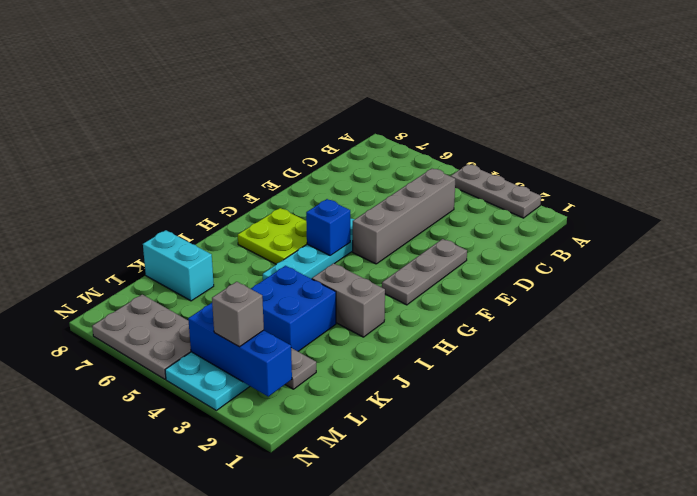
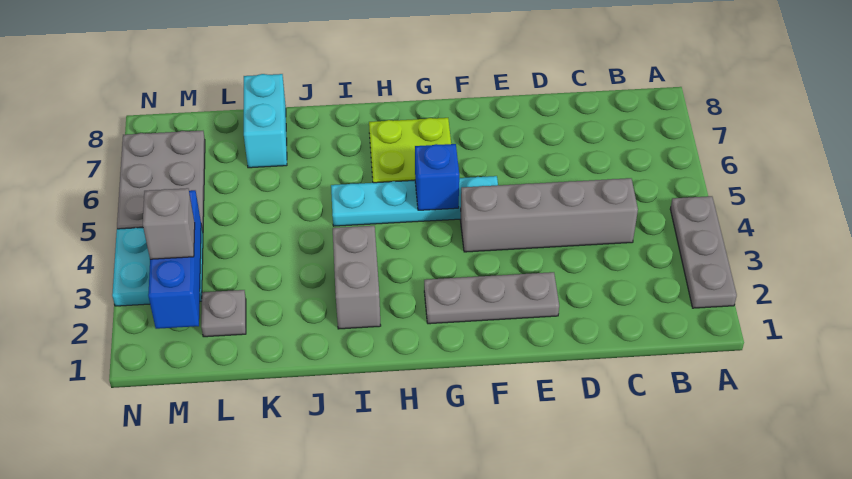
blue brick J3:K4 level 1 -> none

